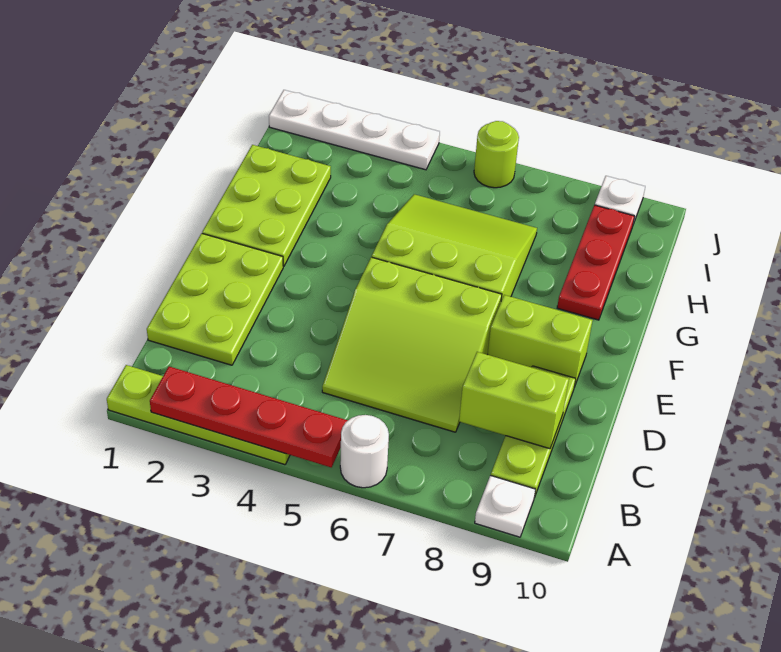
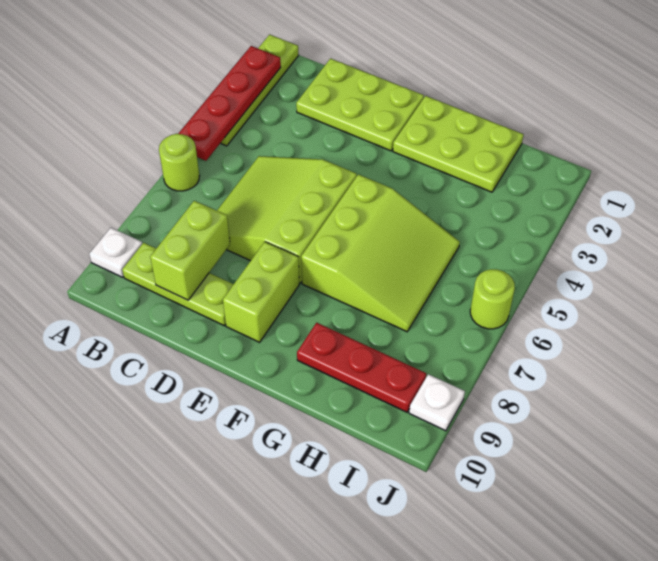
white round brick A6 level 1 -> lime round brick A6 level 1
white plate J1:J4 level 1 -> none

